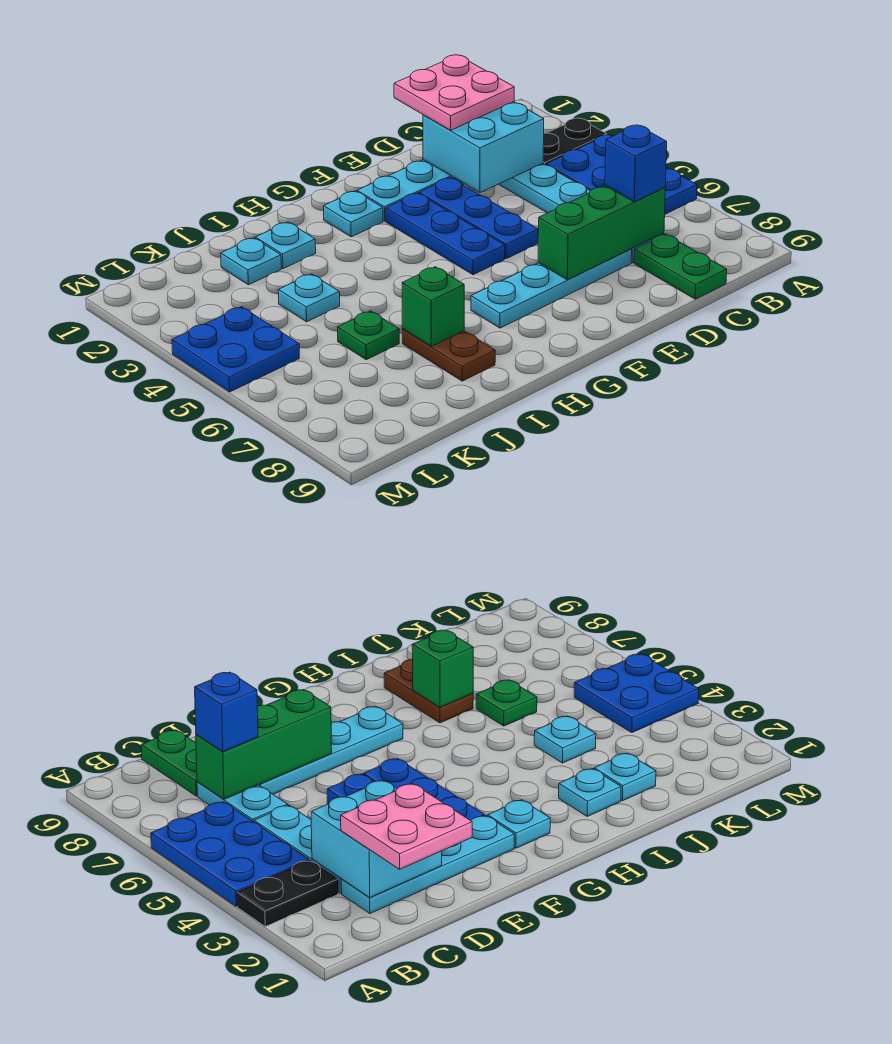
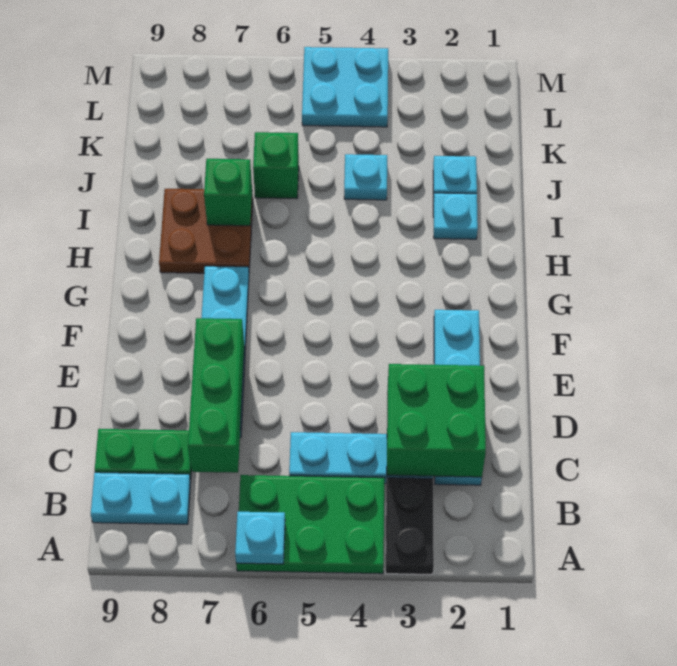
blue plate A4:B6 level 1 -> green plate A4:B6 level 1
pink plate C1:D2 level 3 -> none
cyan brick C2:D3 level 2 -> green brick C2:D3 level 2
cyan plate C6:C7 level 1 -> cyan plate B8:B9 level 1
blue brick C7 level 3 -> none
blue plate E3:E5 level 1 -> none
blue plate F3:F5 level 1 -> none
cyan plate G2 level 1 -> cyan plate A6 level 2
brown plate I7:I8 level 1 -> brown plate H7:I8 level 1
green plate J6 level 1 -> green brick J6 level 1
blue plate L4:M5 level 1 -> cyan plate L4:M5 level 1

